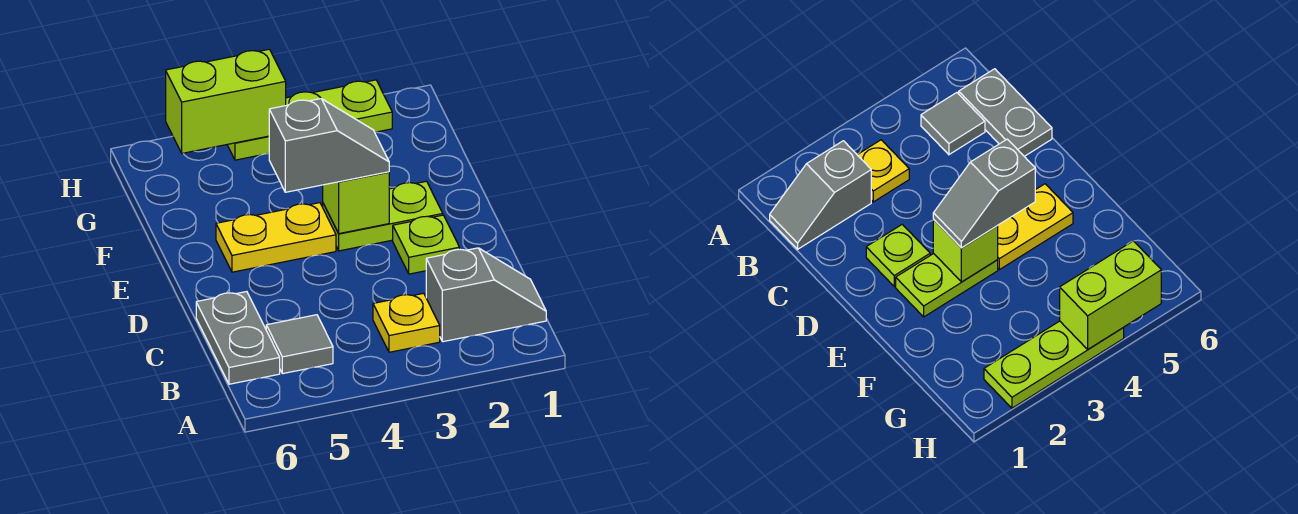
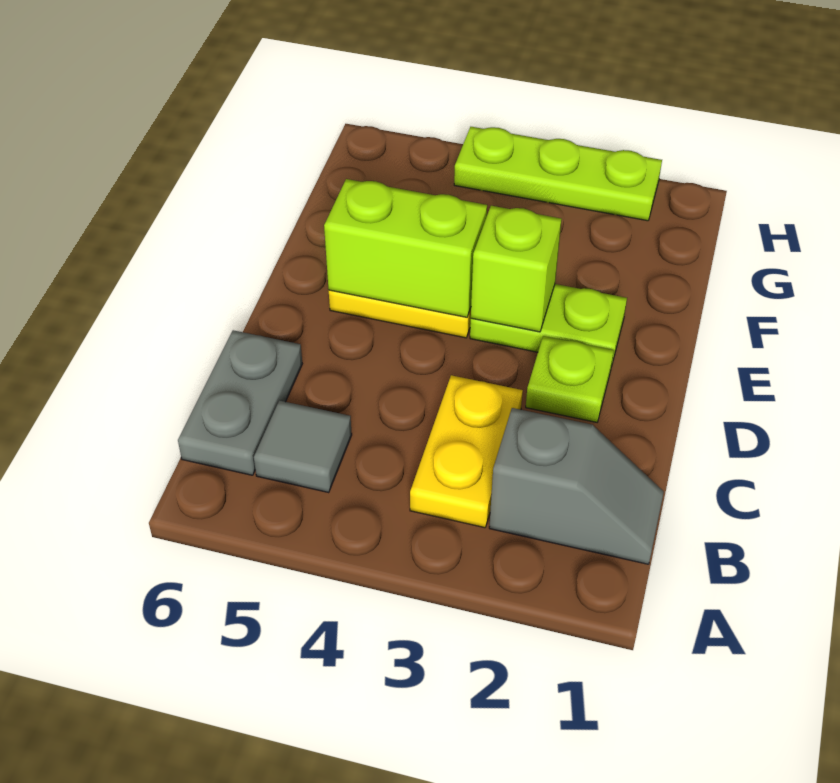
yellow plate B3 level 1 -> yellow plate B3:C3 level 1
grey slope E3:E4 level 3 top 4 -> none
lime brick H4:H5 level 2 -> lime brick E4:E5 level 2

